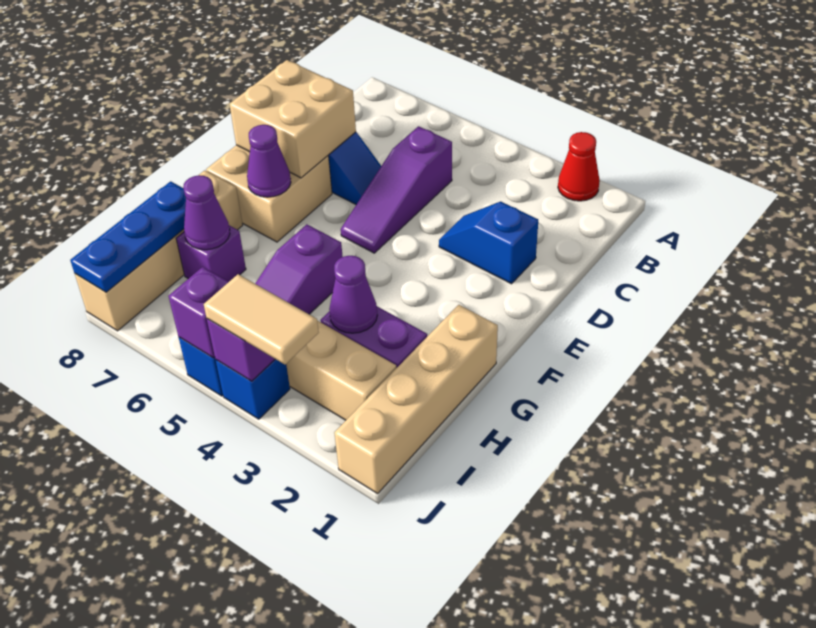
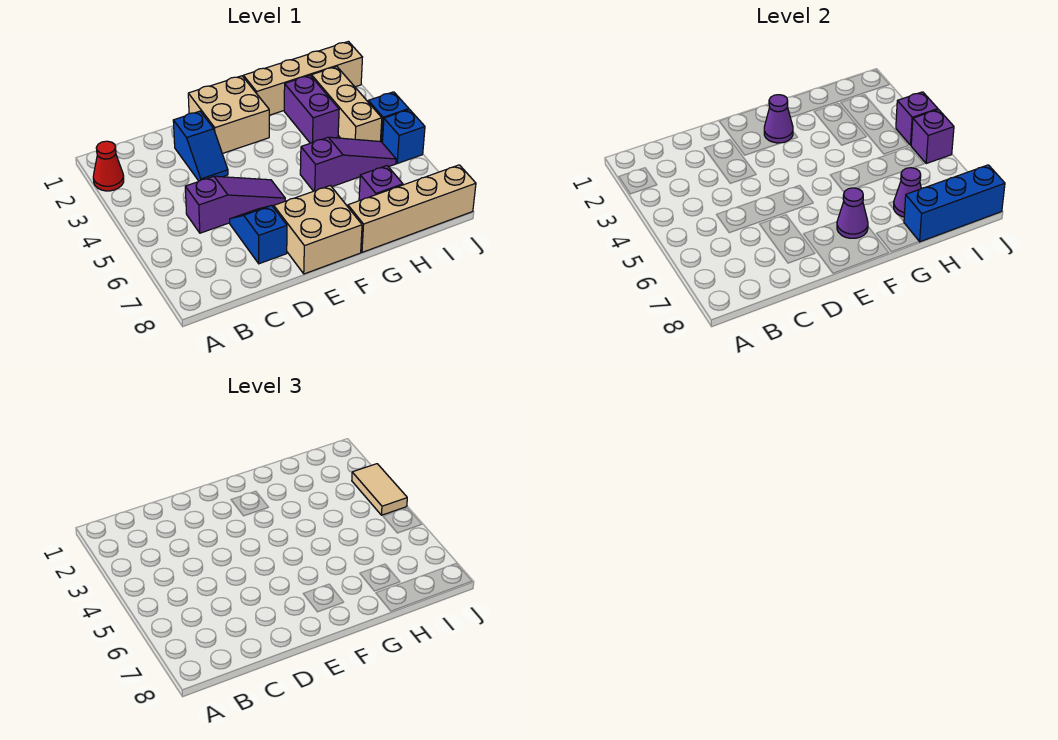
tan brick D7:E8 level 2 -> tan brick E1:F2 level 1
purple cone H3 level 2 -> purple cone F2 level 2
blue plate H8:J8 level 2 -> blue brick H8:J8 level 2

